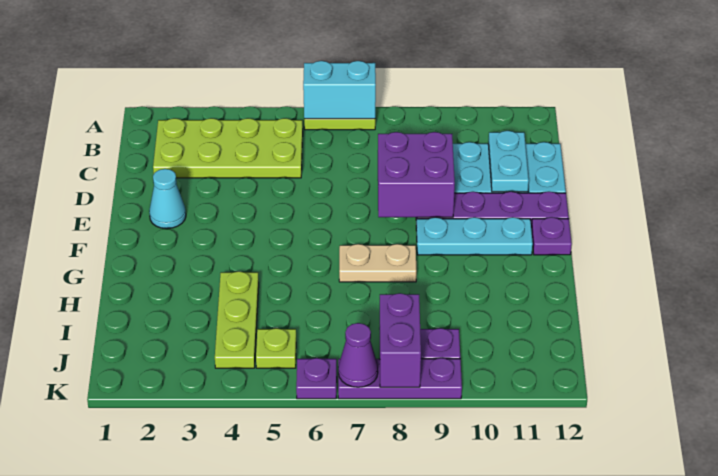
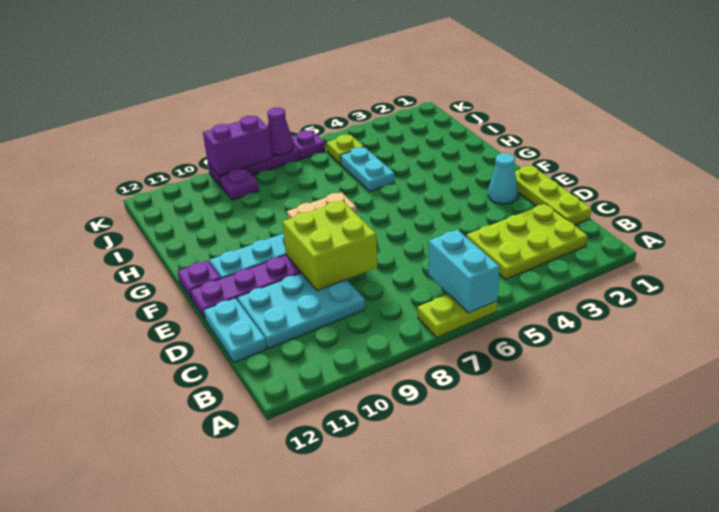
cyan brick A6:A7 level 2 -> cyan brick A6:B6 level 2
lime plate B2:C5 level 1 -> lime plate B2:C4 level 1
cyan plate C11:D11 level 2 -> cyan plate H5:I5 level 1
purple brick D8:E9 level 2 -> lime brick D8:E9 level 2
lime plate H4:J4 level 1 -> lime plate C1:E1 level 1
purple brick J8:K8 level 2 -> purple brick K8:K9 level 2

